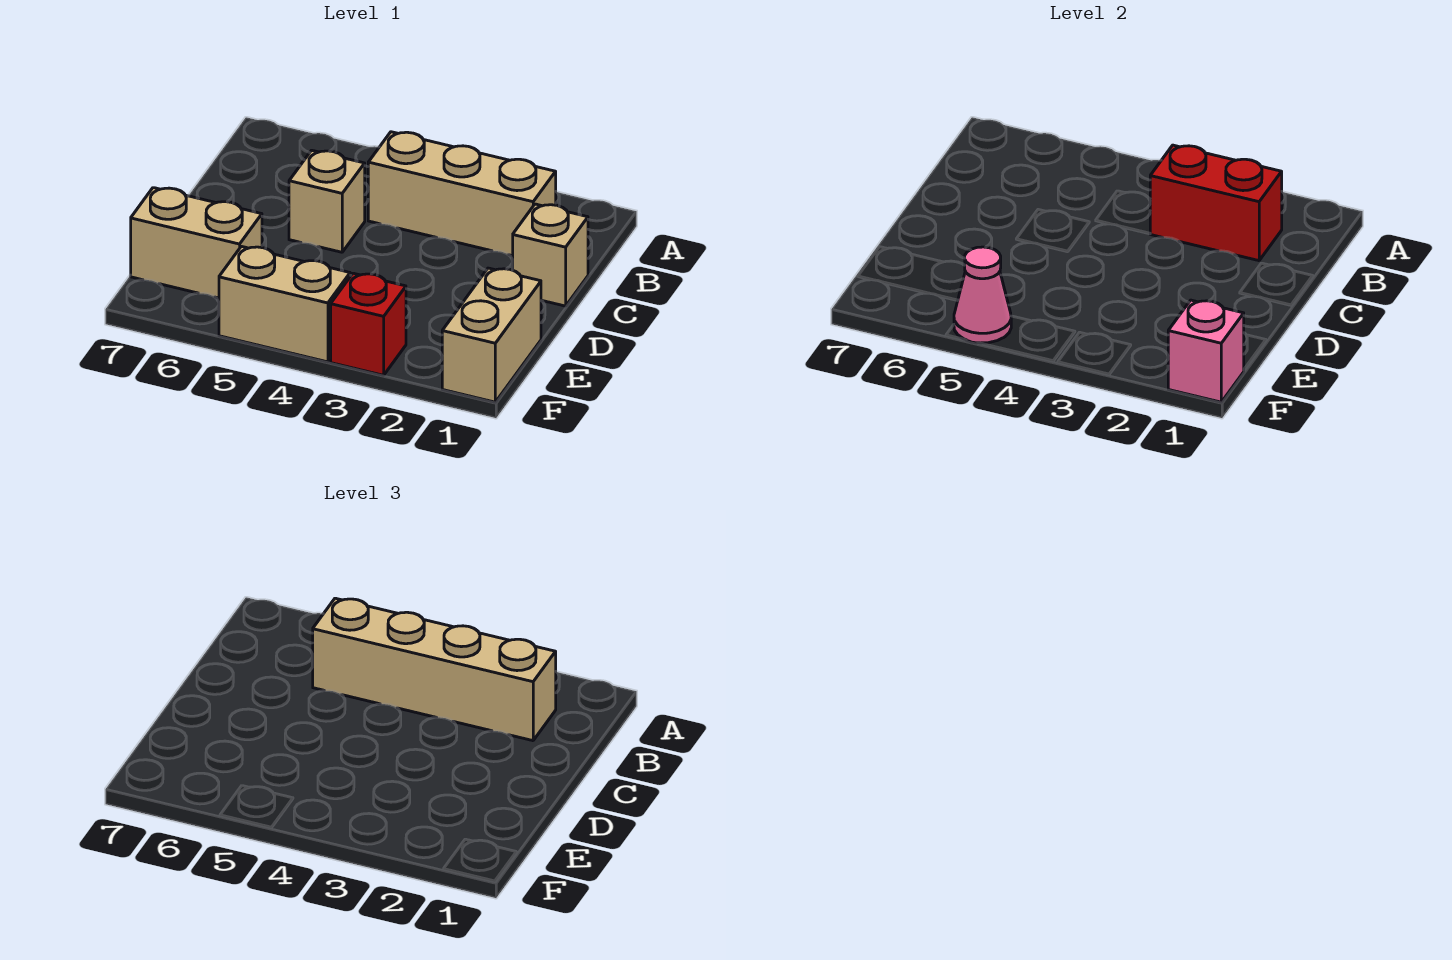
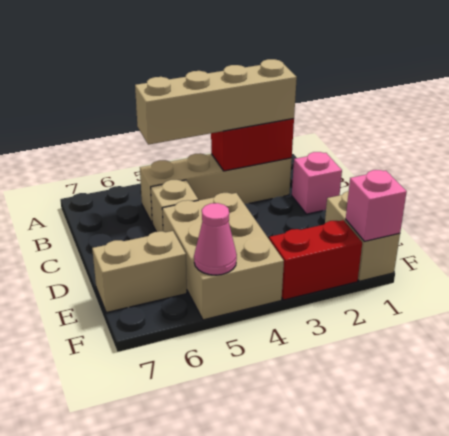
tan brick B2:B4 level 1 -> tan brick B2:B5 level 1
tan brick C1 level 1 -> pink brick C1 level 1
red brick F3 level 1 -> red brick F2:F3 level 1
tan brick F4:F5 level 1 -> tan brick D4:F5 level 1

